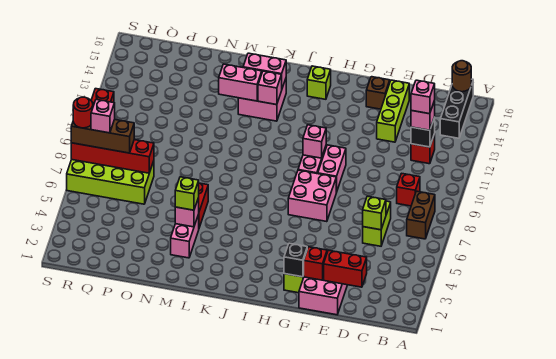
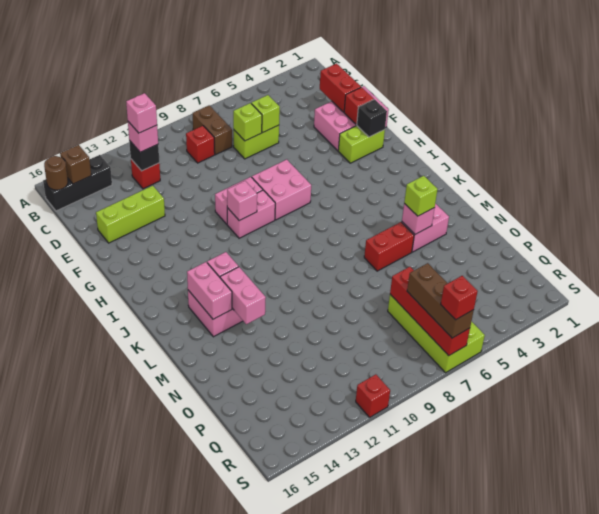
brown brick B7:B8 level 1 -> brown brick B8:C8 level 1
brown brick F15 level 1 -> brown brick B15 level 2
lime brick I15 level 1 -> lime brick D7 level 2
pink brick R7 level 4 -> none
red round brick S7 level 4 -> red brick S7 level 4

